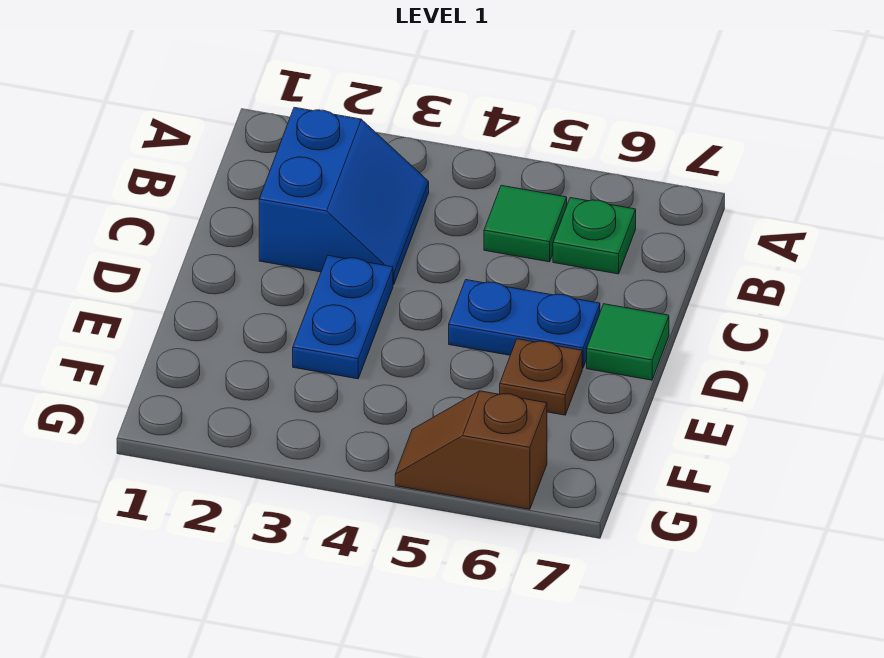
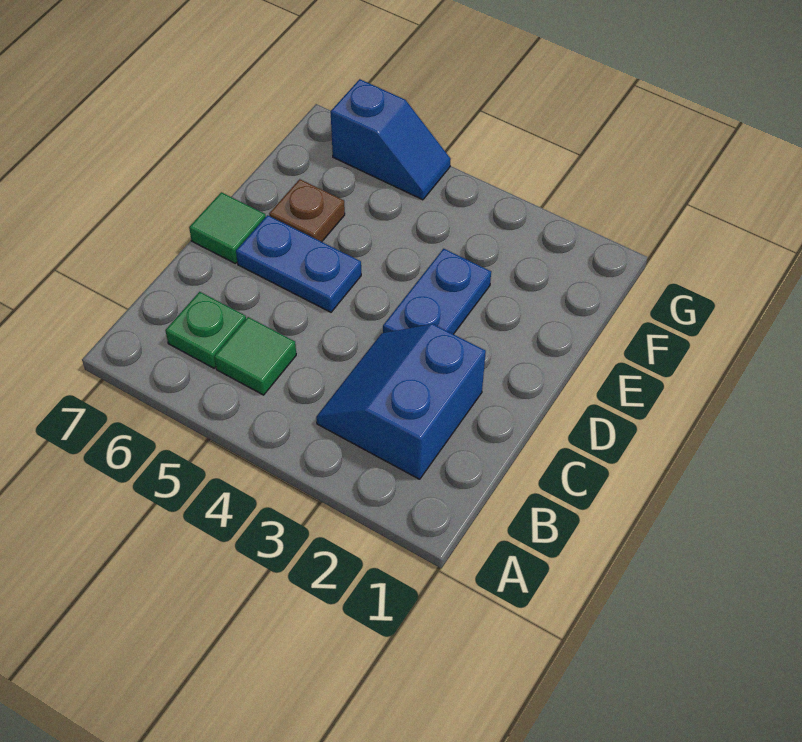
brown slope G5:G6 level 1 top 6 -> blue slope G5:G6 level 1 top 6

